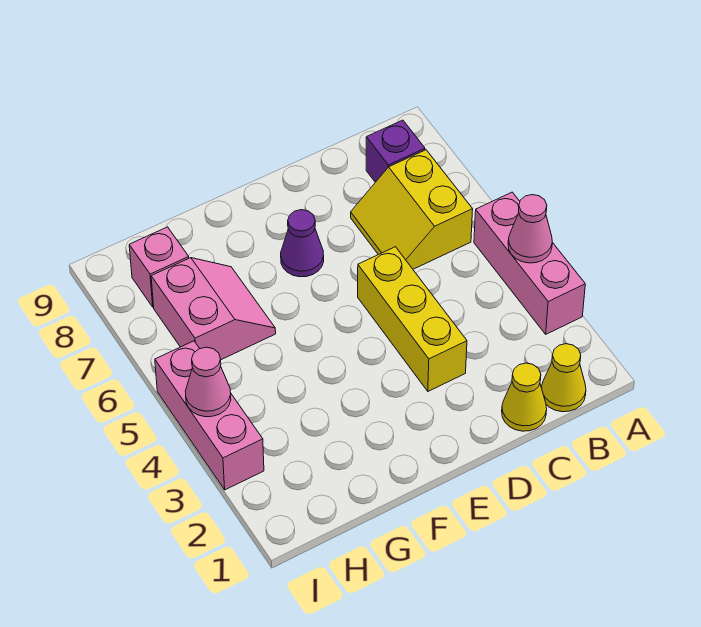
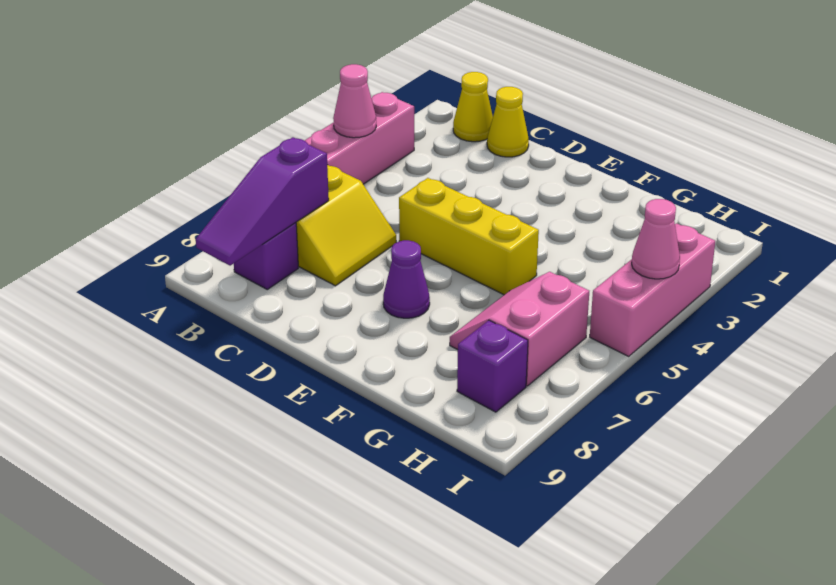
none -> purple slope B7:B9 level 2 top 7
yellow brick D3:D5 level 1 -> yellow brick D5:F5 level 1
pink brick H8 level 1 -> purple brick H8 level 1

